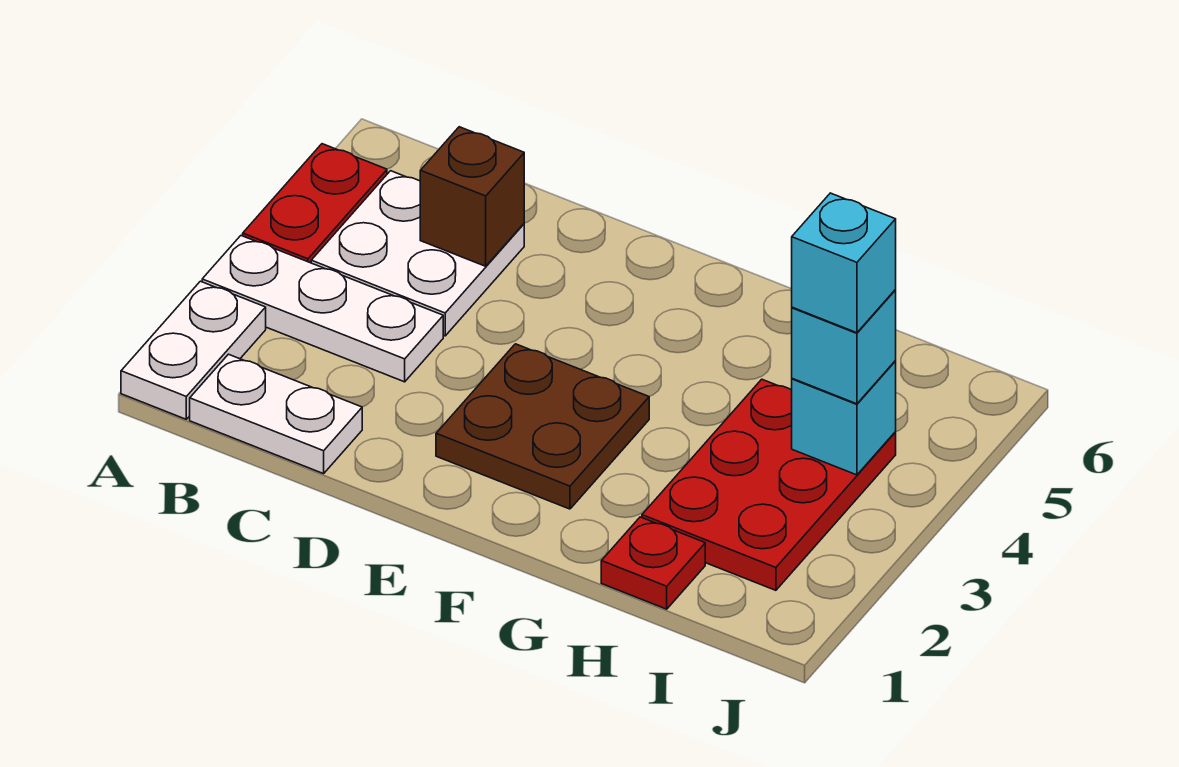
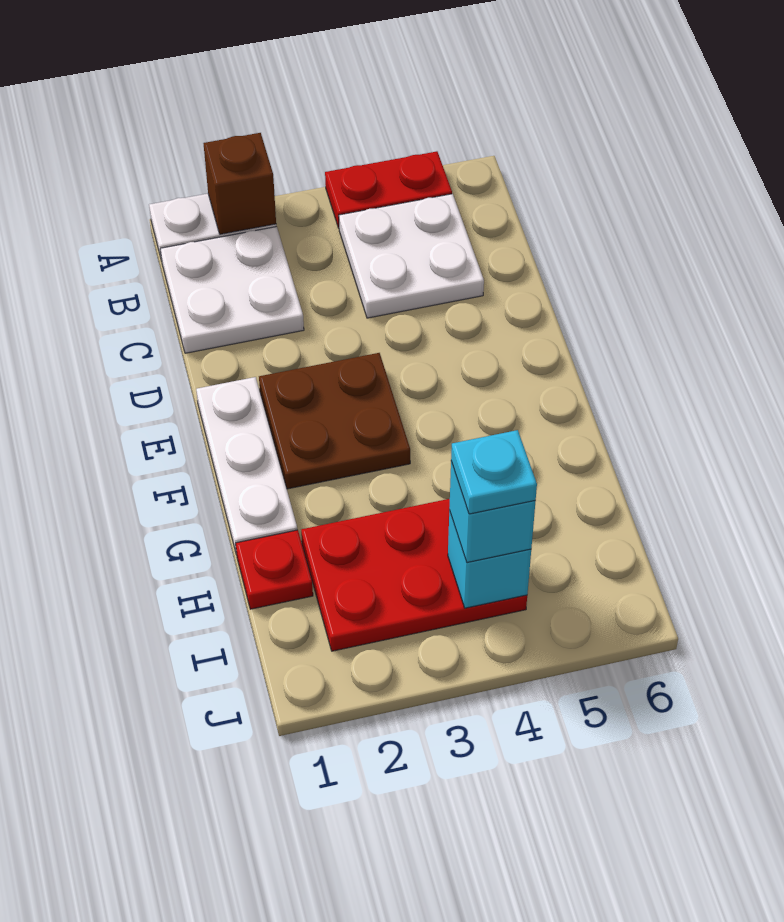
white plate A3:C3 level 1 -> white plate E1:G1 level 1
white plate B1:C1 level 1 -> white plate B1:C2 level 1
brown brick C5 level 2 -> brown brick A2 level 2
cyan brick I4 level 4 -> cyan plate I4 level 4

